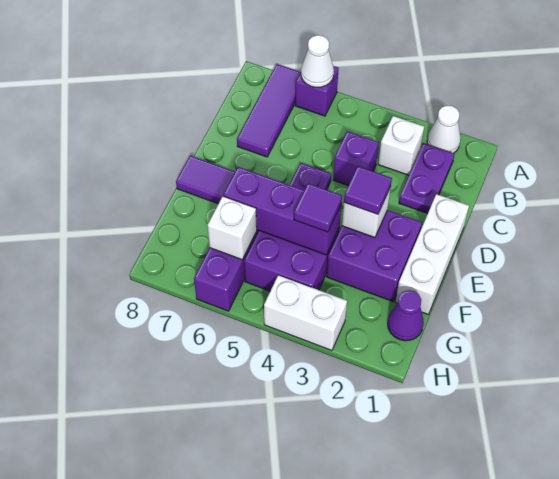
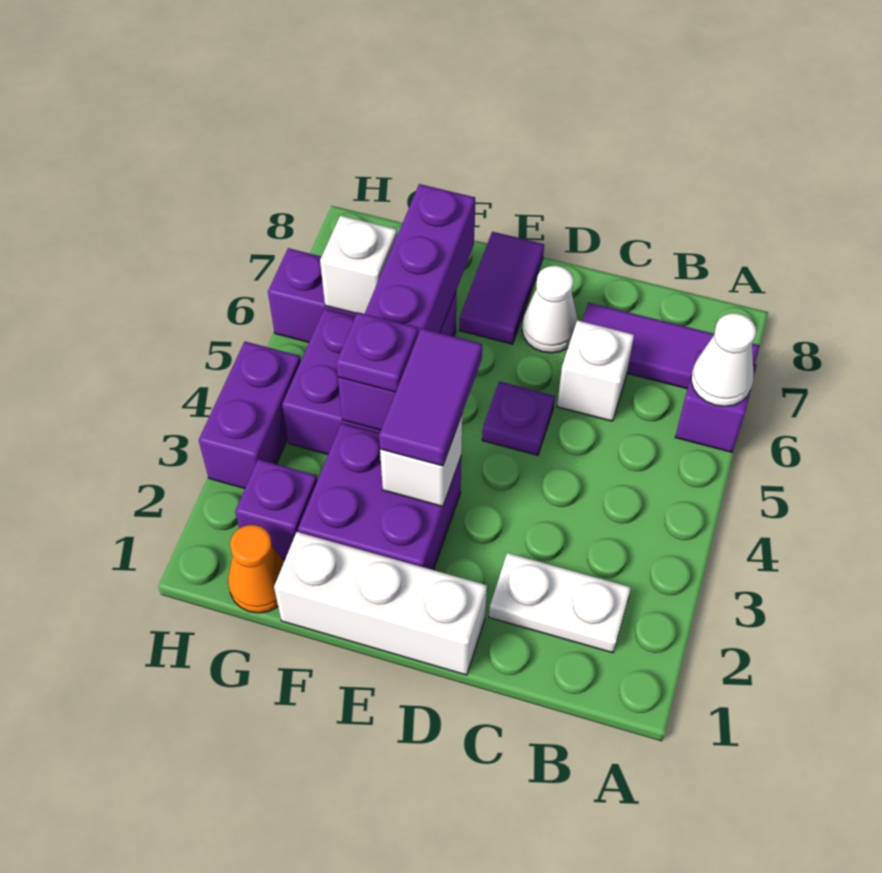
white cone A2 level 1 -> white cone D7 level 1
purple plate B2:C2 level 1 -> white plate B2:C2 level 1
white brick B3 level 1 -> white brick C6 level 1
purple brick C4 level 1 -> purple brick G2 level 1
purple tile E3 level 3 -> purple tile E3:E4 level 3
purple brick F4:F6 level 2 -> purple brick F4:F7 level 2
purple tile F4 level 3 -> purple plate F4 level 3
purple cone G1 level 1 -> orange cone G1 level 1
white brick H3:H4 level 1 -> purple brick H3:H4 level 1

